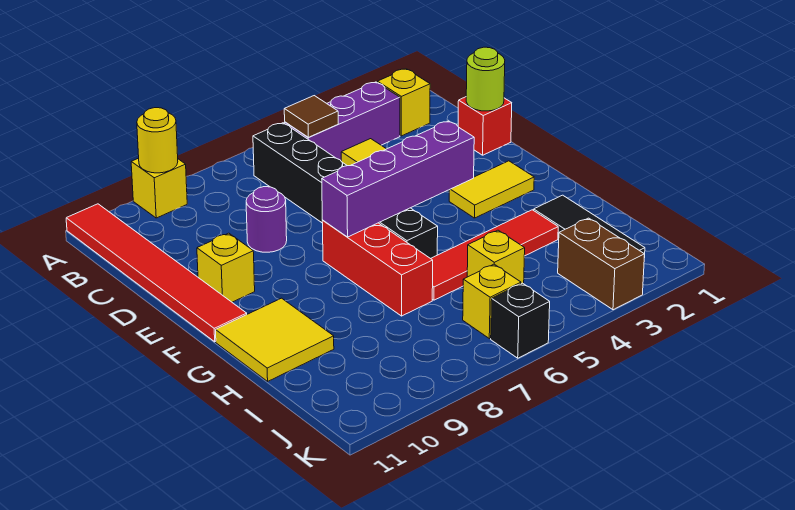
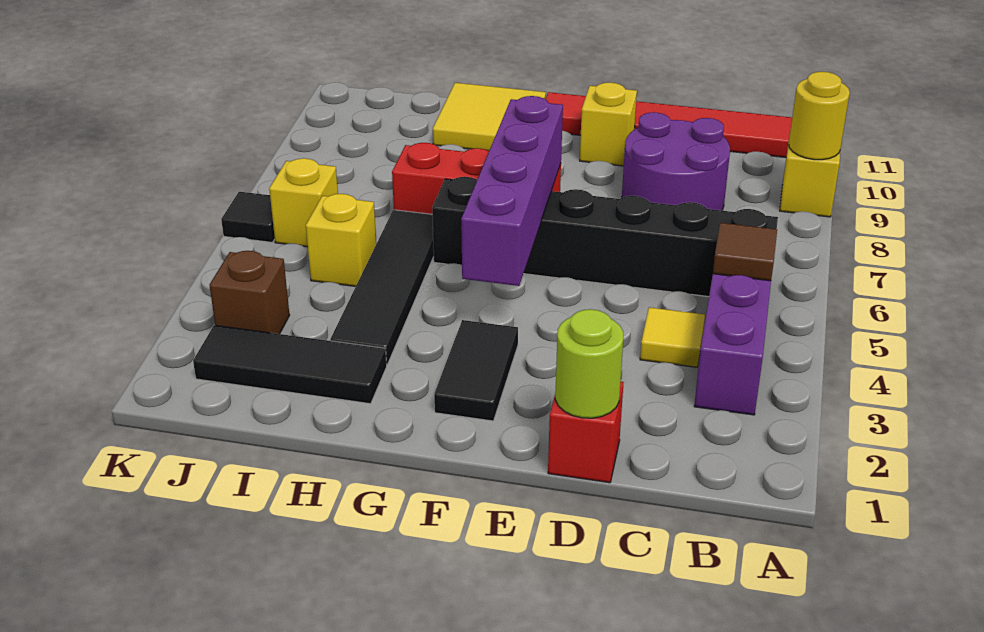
yellow brick B2 level 1 -> none
purple round brick D8 level 1 -> purple round brick C8:D9 level 1
yellow tile F2:F3 level 1 -> black tile F2:F3 level 1
red tile H3:H6 level 1 -> black tile H3:H6 level 1
brown brick J3:K3 level 1 -> brown brick J3 level 1
black brick K6 level 1 -> black tile K6 level 1

